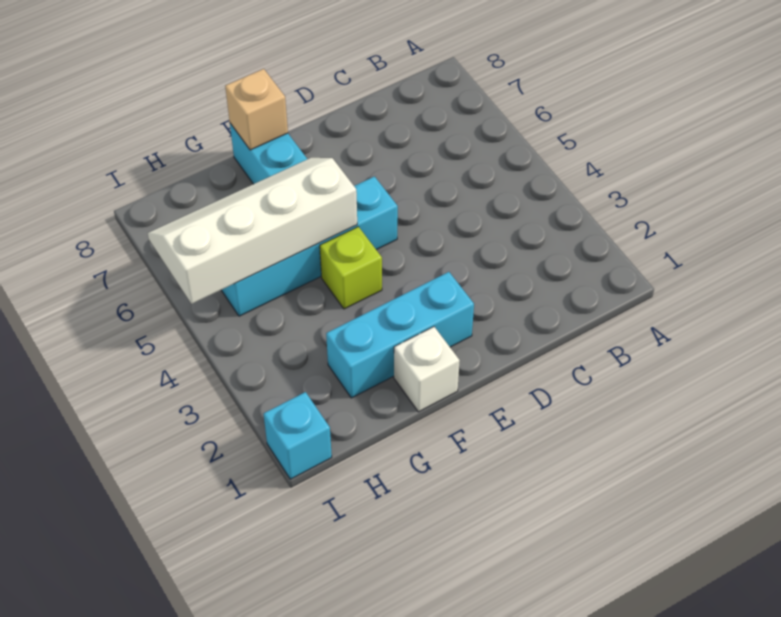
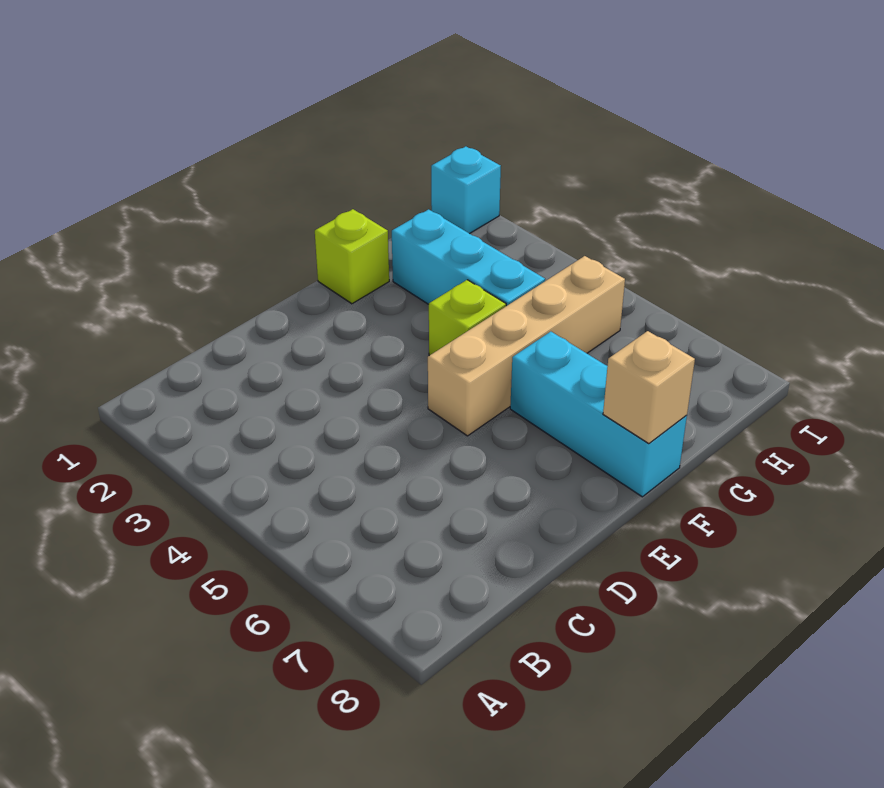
cyan brick E2:G2 level 1 -> cyan brick G2:G4 level 1
cyan brick E5:H5 level 1 -> tan brick E5:H5 level 1
white brick F1 level 1 -> lime brick F1 level 1
white slope F5:I6 level 2 top 5 -> none

